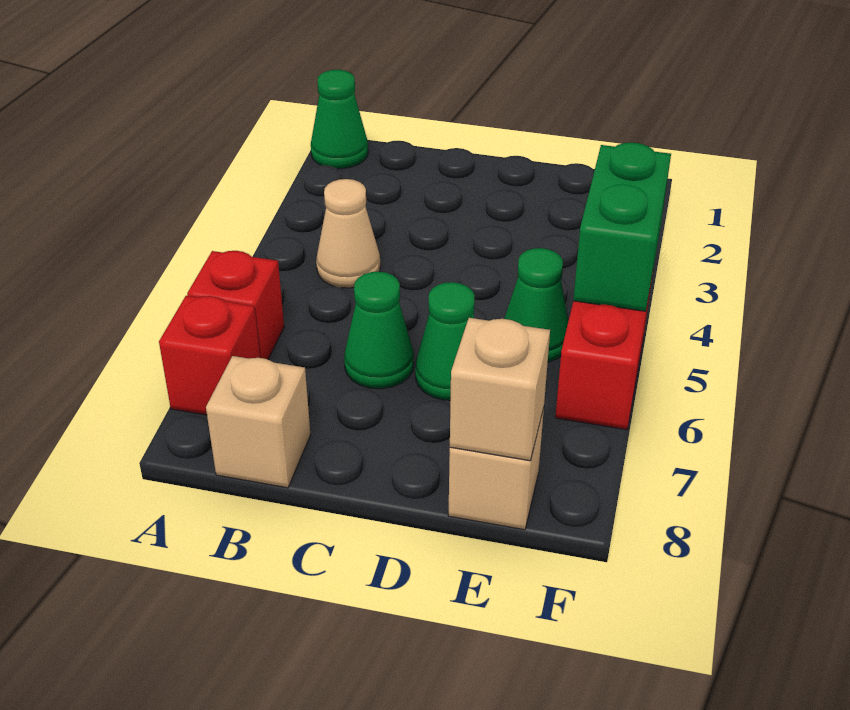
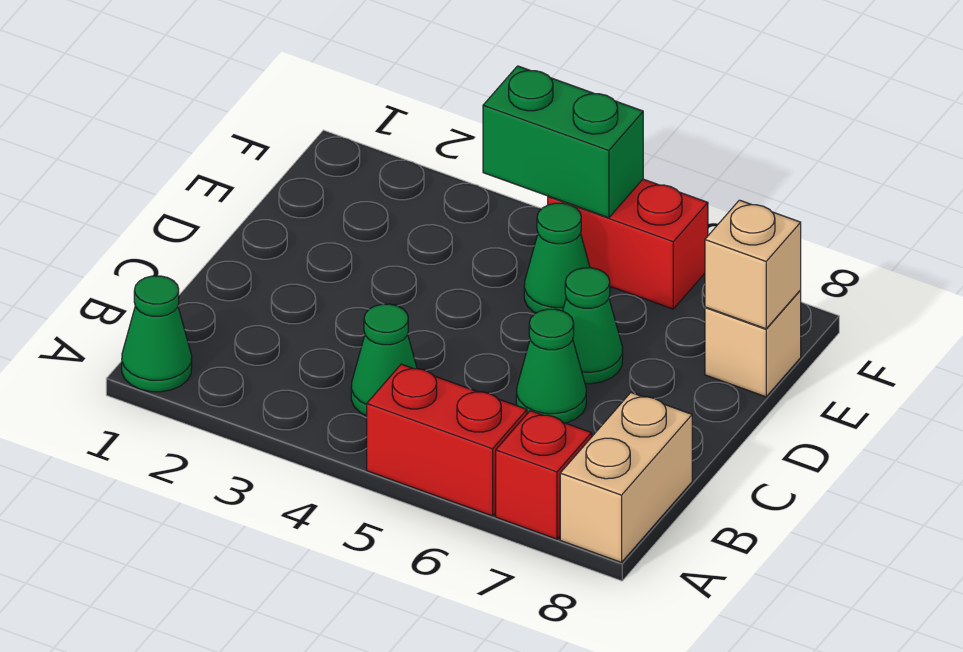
red brick A6 level 1 -> red brick A5:A6 level 1
tan cone B4 level 1 -> green cone B4 level 1
tan brick B8 level 1 -> tan brick A8:B8 level 1

